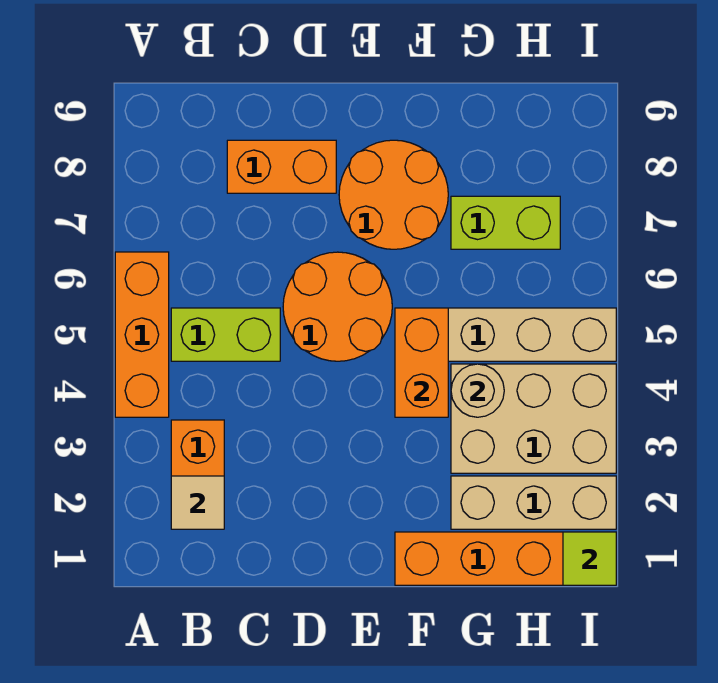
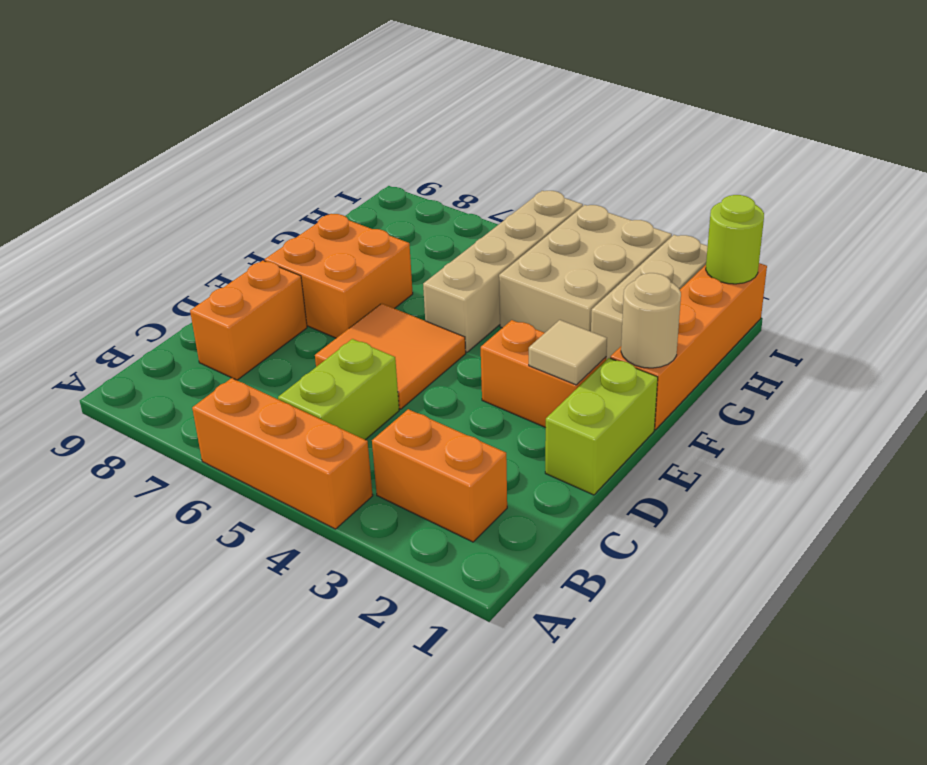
tan tile B2 level 2 -> tan tile E2 level 2
orange round brick D5:E6 level 1 -> orange tile D5:E6 level 1
orange round brick E7:F8 level 1 -> orange brick E7:F8 level 1
orange brick F4:F5 level 2 -> orange brick E2:E3 level 1
tan round brick G4 level 2 -> tan round brick F1 level 2
lime brick G7:H7 level 1 -> lime brick D1:E1 level 1
lime tile I1 level 2 -> lime round brick I1 level 2

